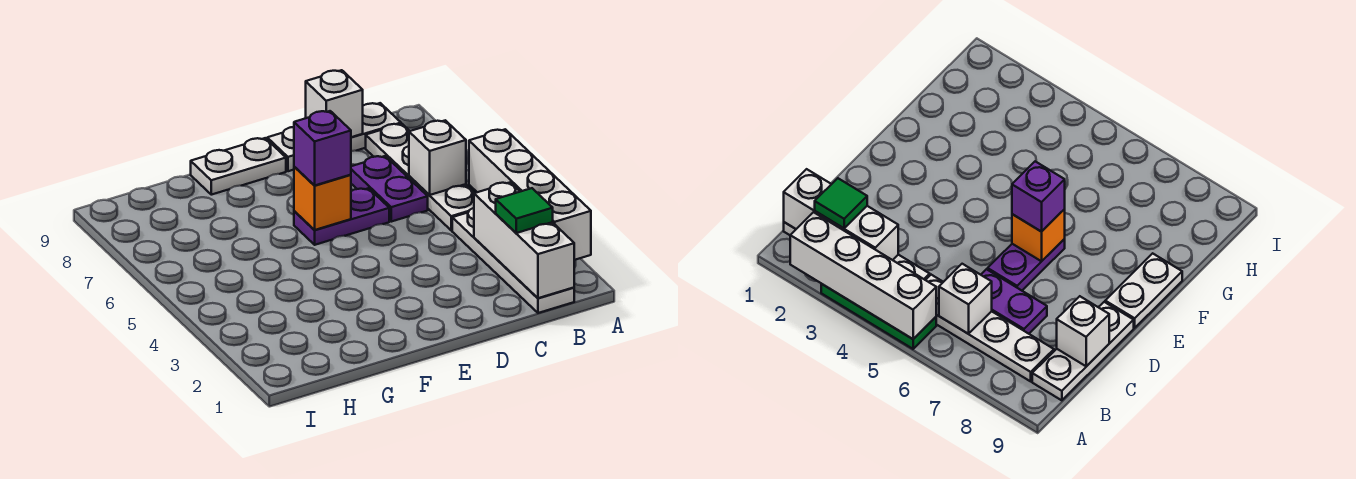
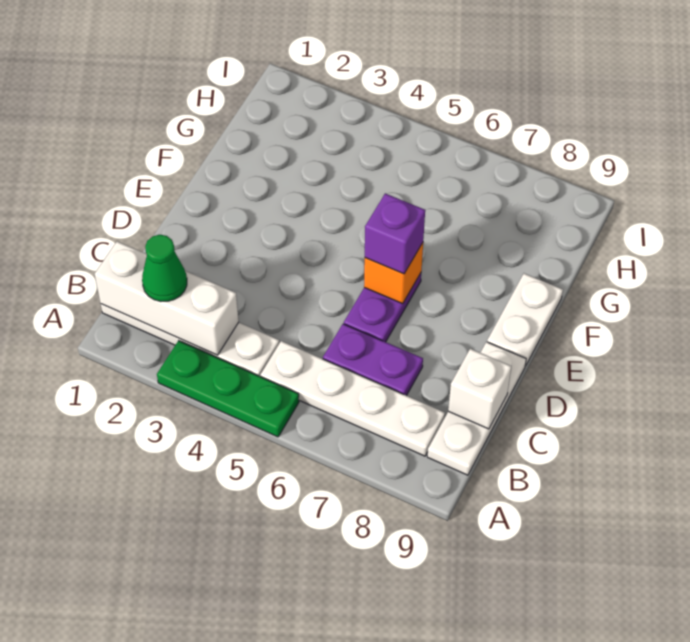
white brick A2:A5 level 2 -> none
green tile B2 level 3 -> green cone B2 level 3
white brick B6 level 2 -> none

